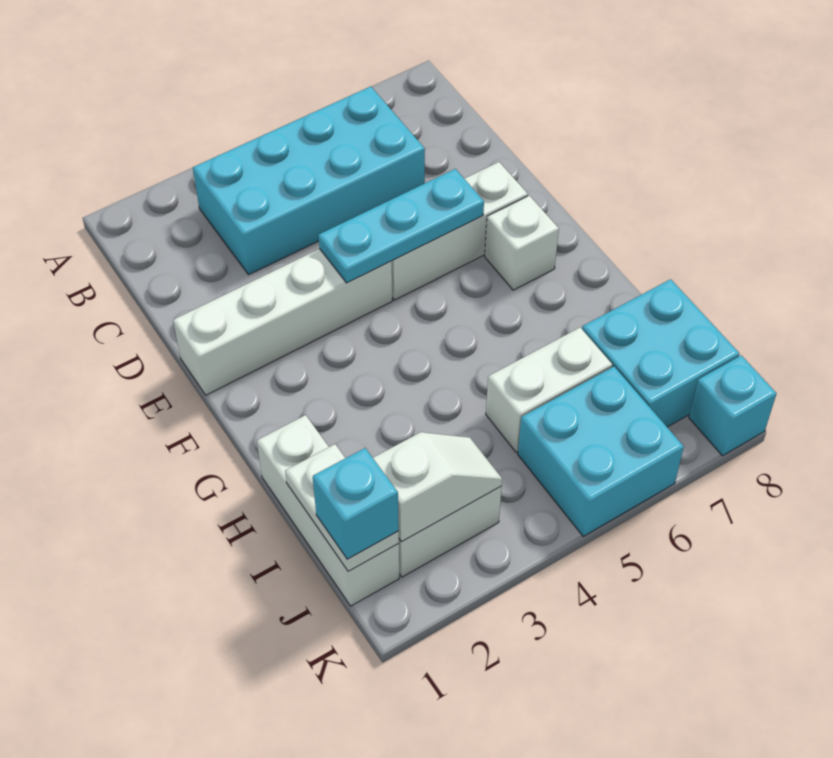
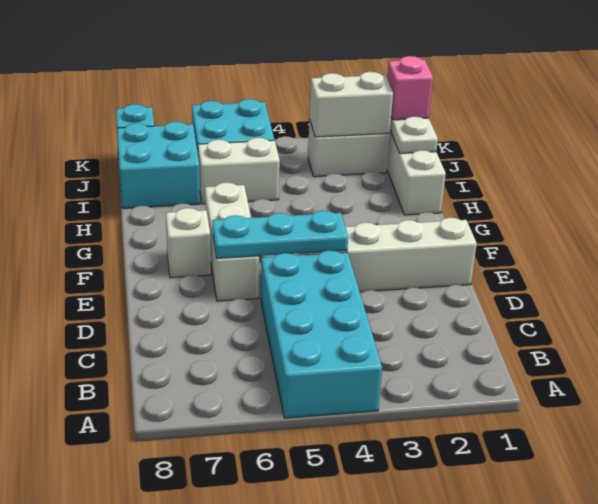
cyan brick B3:C6 level 1 -> cyan brick A4:D5 level 1
white brick E5:E7 level 1 -> white brick E6:G6 level 1
cyan brick J1 level 3 -> pink brick J1 level 3
white slope J2:J3 level 2 top 2 -> white brick J2:J3 level 2

